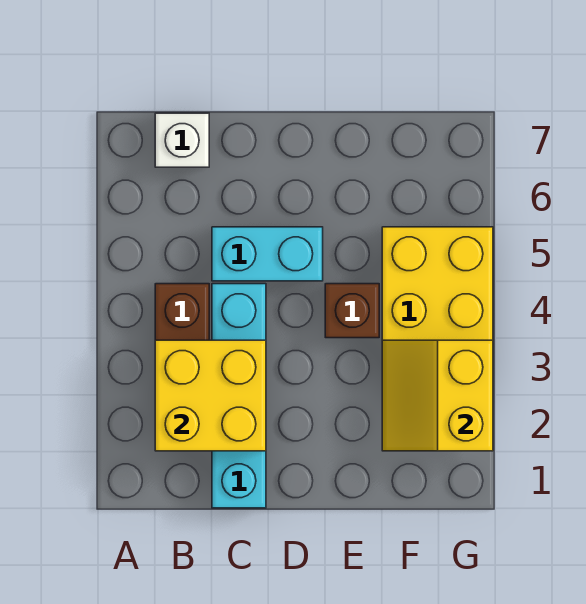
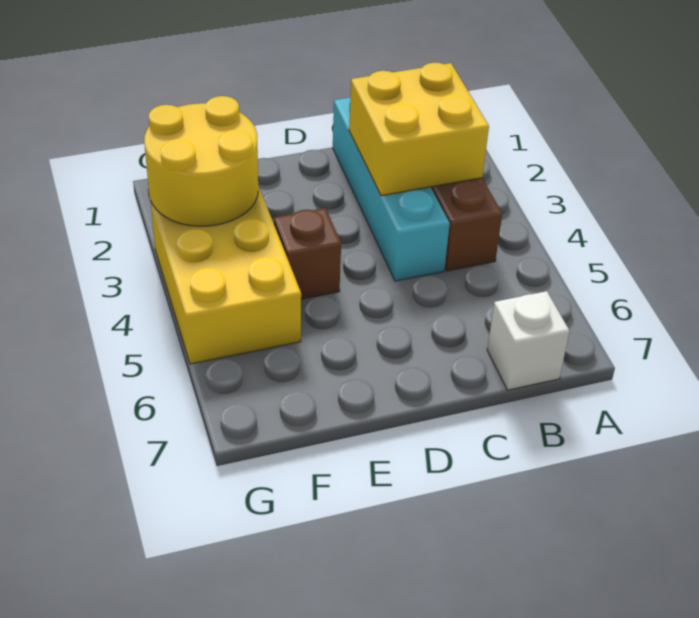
cyan brick C5:D5 level 1 -> none
yellow slope F2:G3 level 2 top G -> yellow round brick F2:G3 level 2

